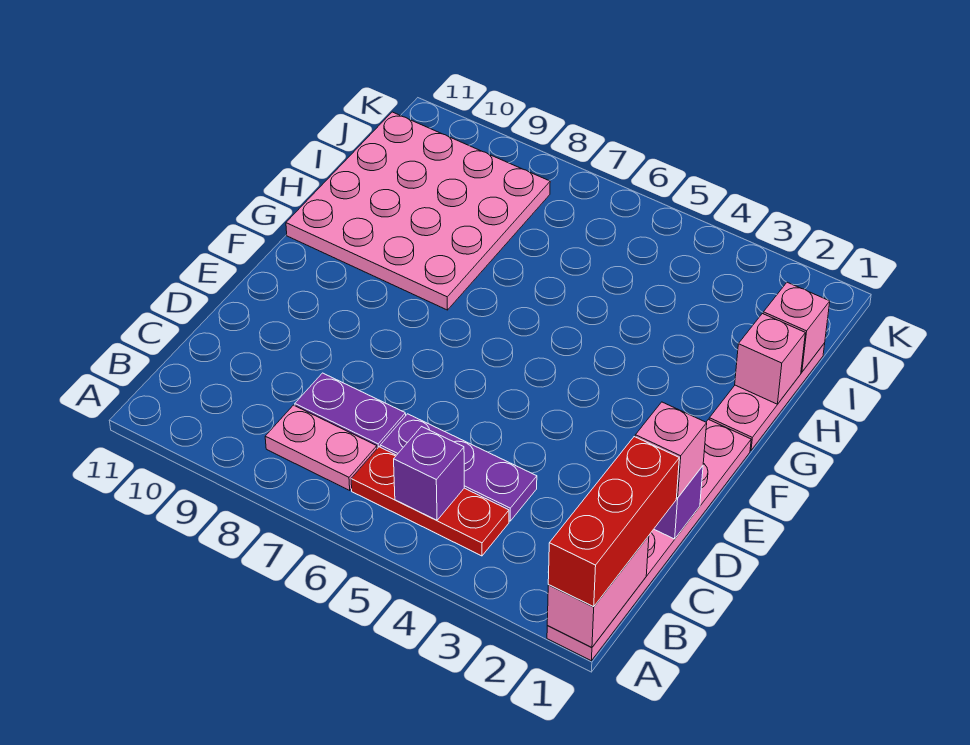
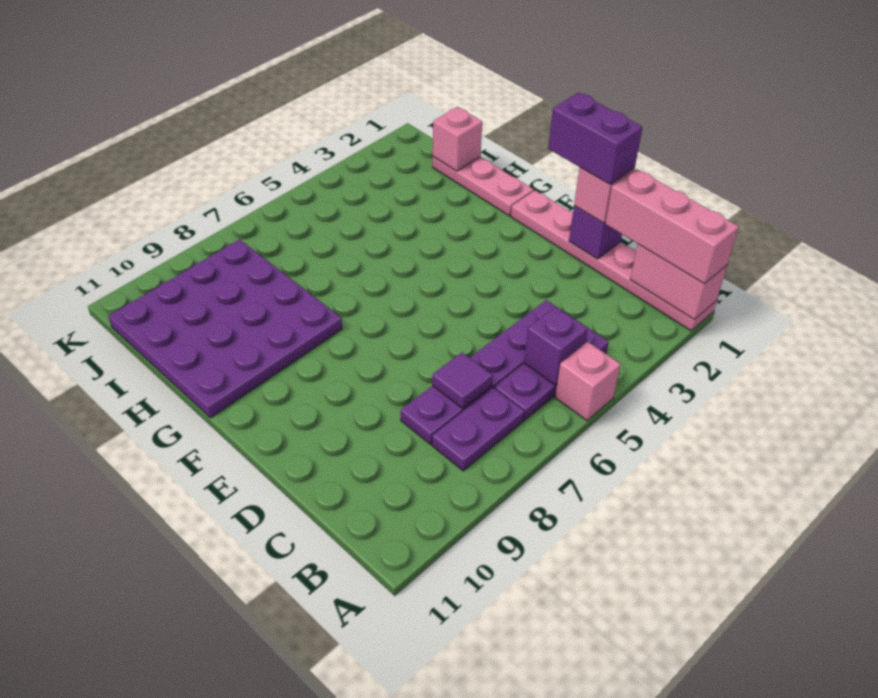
red brick A1:C1 level 3 -> pink brick A1:C1 level 3
red plate B4:B6 level 1 -> purple plate B4:B6 level 1
pink plate B7:B8 level 1 -> purple plate B7:B8 level 1
none -> purple tile C7 level 2
none -> purple brick D1:E1 level 4
pink plate G8:J11 level 1 -> purple plate G8:J11 level 1
pink brick H1 level 2 -> pink brick A5 level 1

